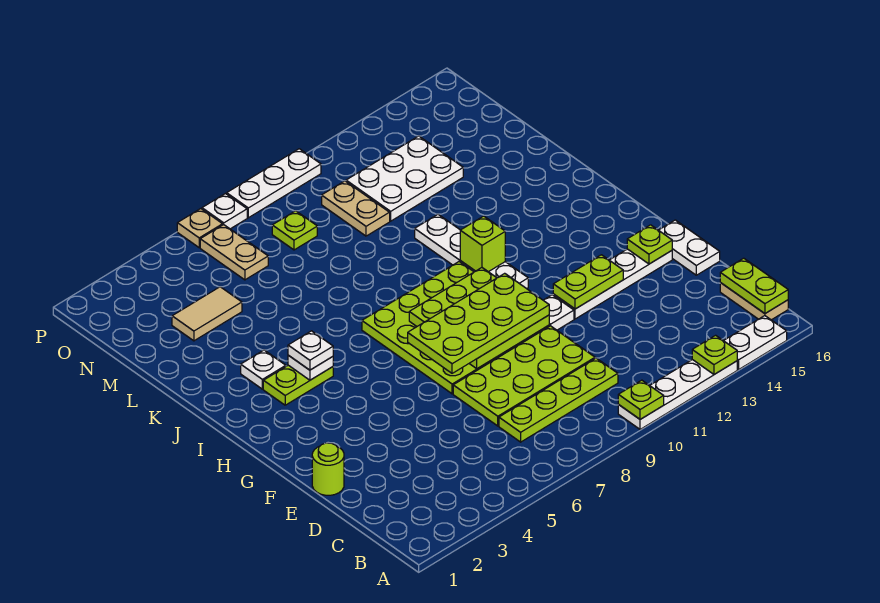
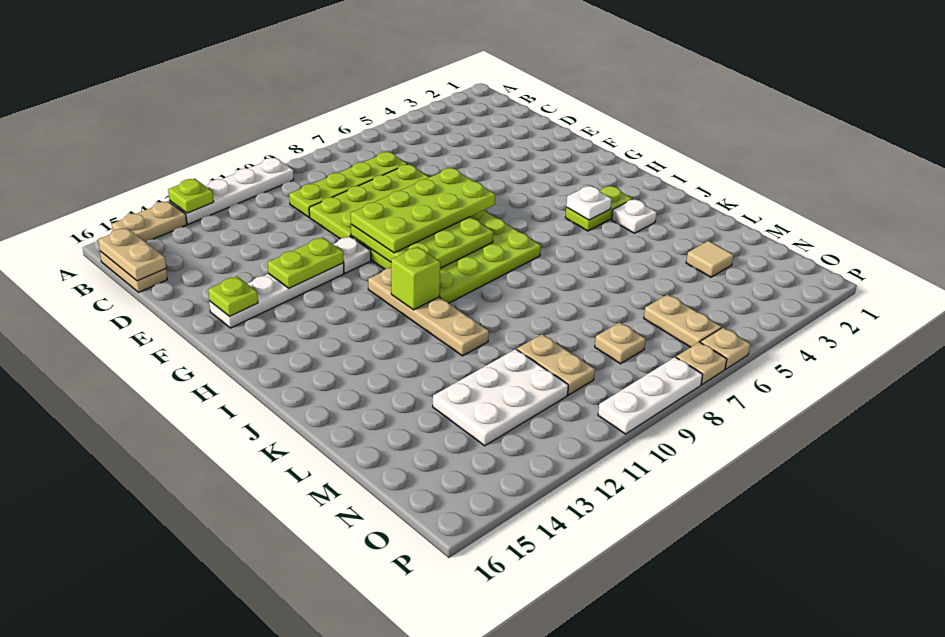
lime plate A10 level 2 -> none
white plate A14:A15 level 1 -> tan plate A14:A15 level 1
lime plate B16:C16 level 2 -> tan plate B16:C16 level 2
lime round brick E1 level 1 -> none
white plate E16:F16 level 1 -> none
white plate H11:K11 level 1 -> tan plate H11:K11 level 1
white plate I4 level 3 -> none
tan tile M3:M4 level 1 -> tan tile M3 level 1
lime plate N8 level 1 -> tan plate N8 level 1
white plate P7 level 1 -> tan plate P7 level 1

